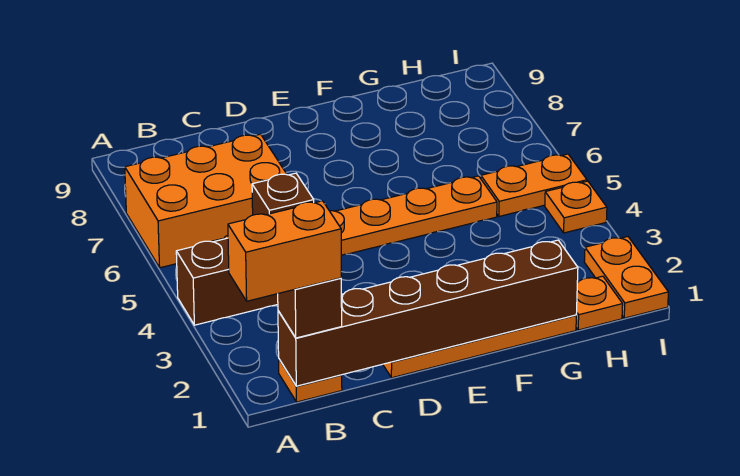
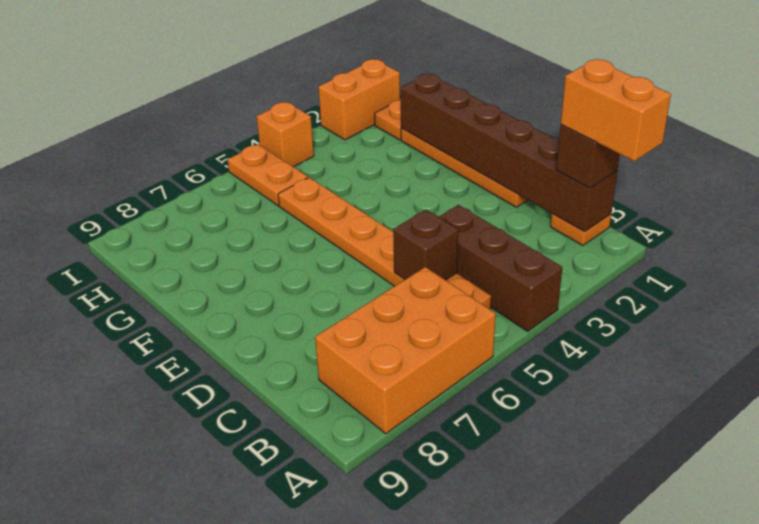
orange brick A6:C7 level 1 -> orange brick A6:B8 level 1
orange plate I1:I2 level 1 -> orange brick I1:I2 level 1
orange plate I4 level 1 -> orange brick I4 level 1

